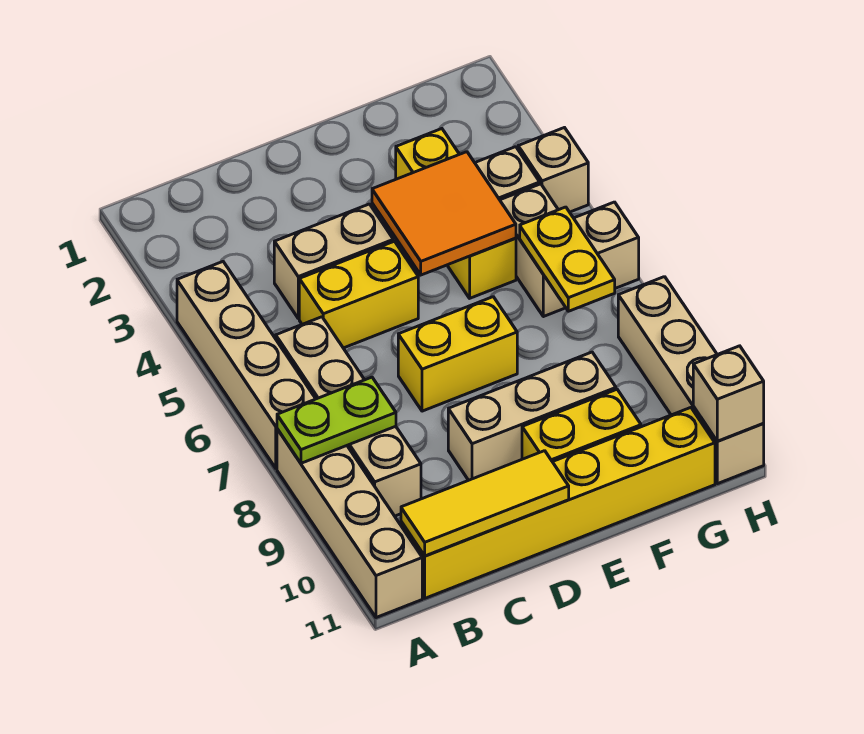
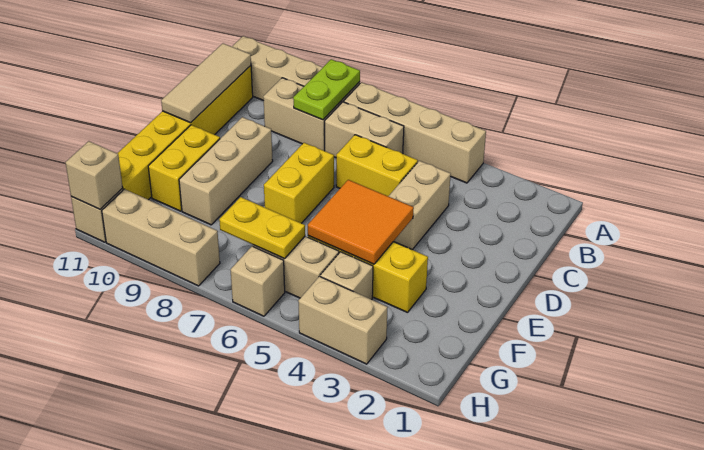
yellow tile B11:D11 level 2 -> tan tile B11:D11 level 2
yellow brick C5:D5 level 1 -> yellow brick C5:C6 level 1
tan brick H4 level 1 -> tan brick H3:H4 level 1

